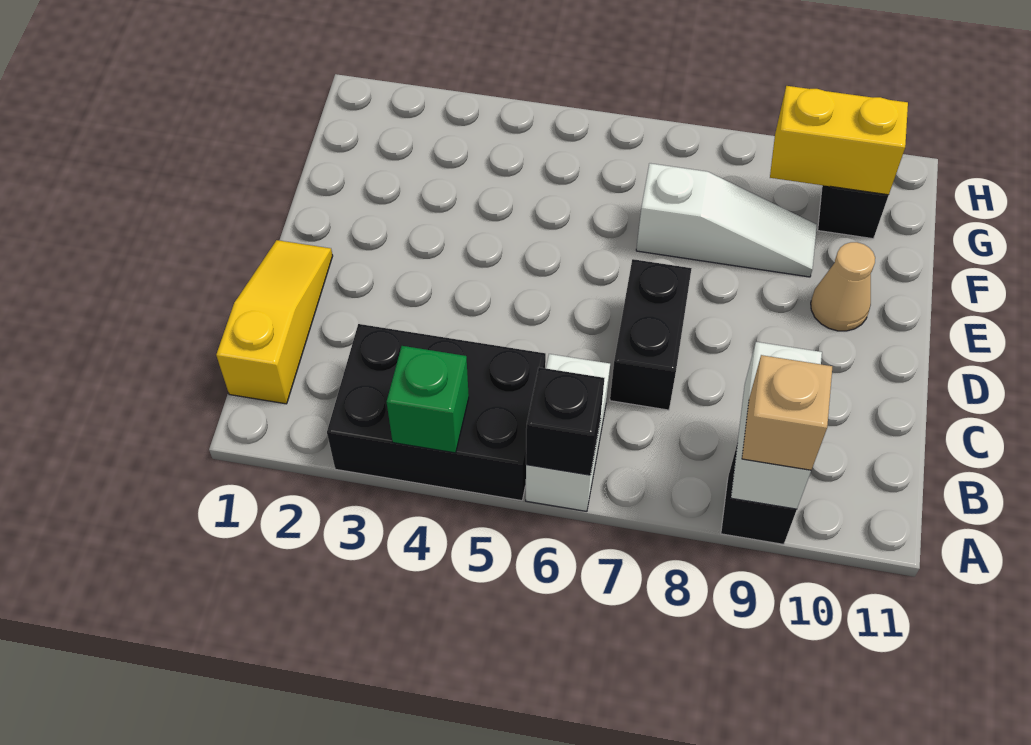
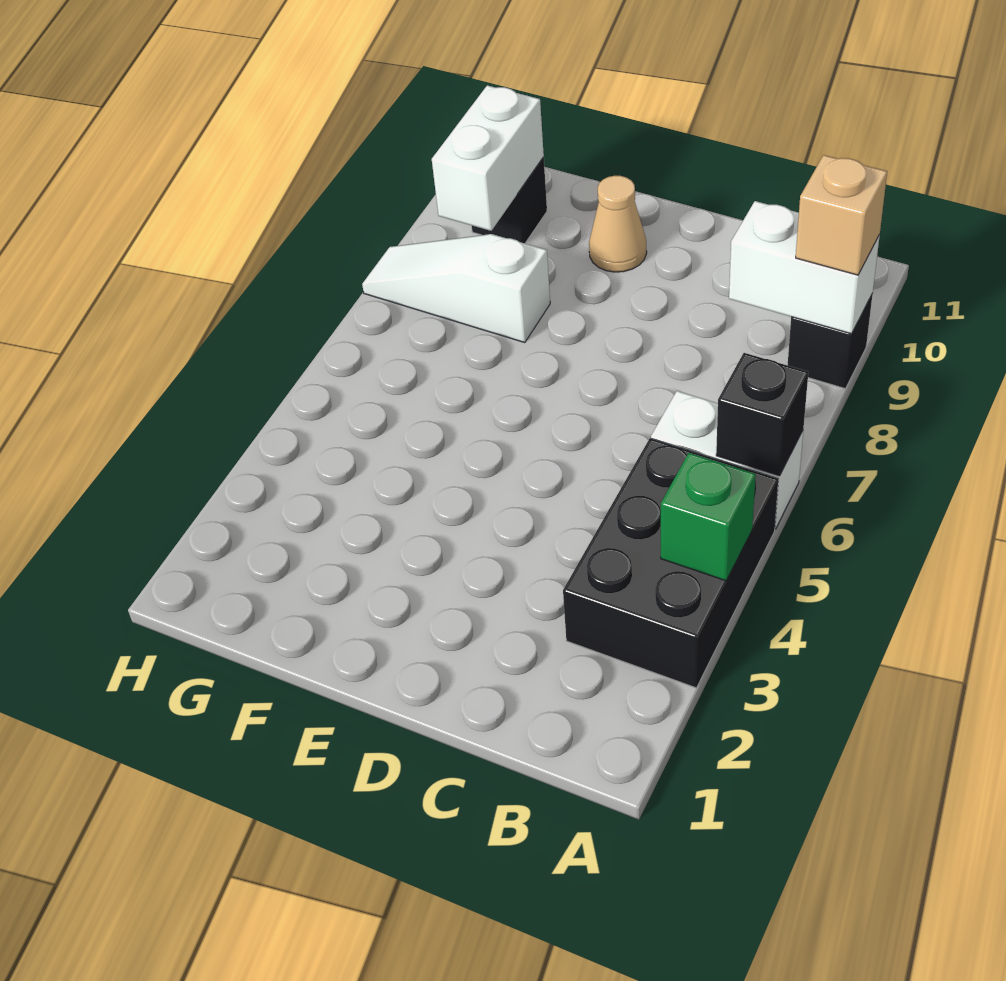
yellow slope B1:D1 level 1 top B -> none
black brick C7:D7 level 1 -> none
white slope F7:F9 level 1 top 7 -> white slope F8:H8 level 1 top F
yellow brick G9:G10 level 2 -> white brick G9:G10 level 2

